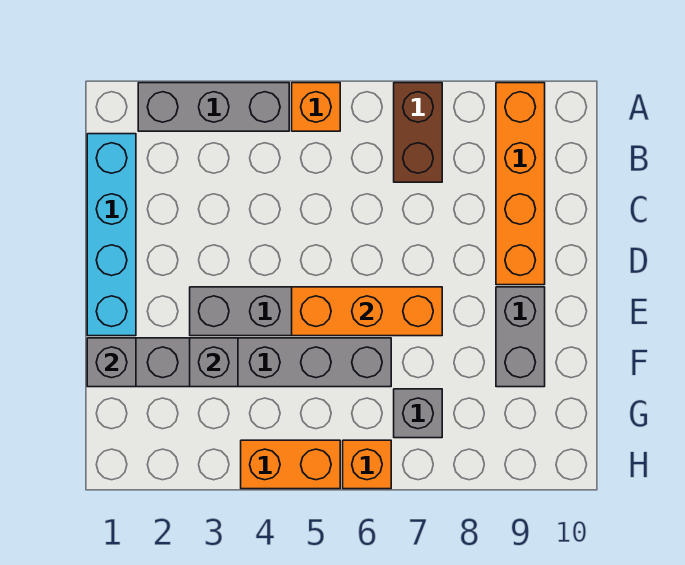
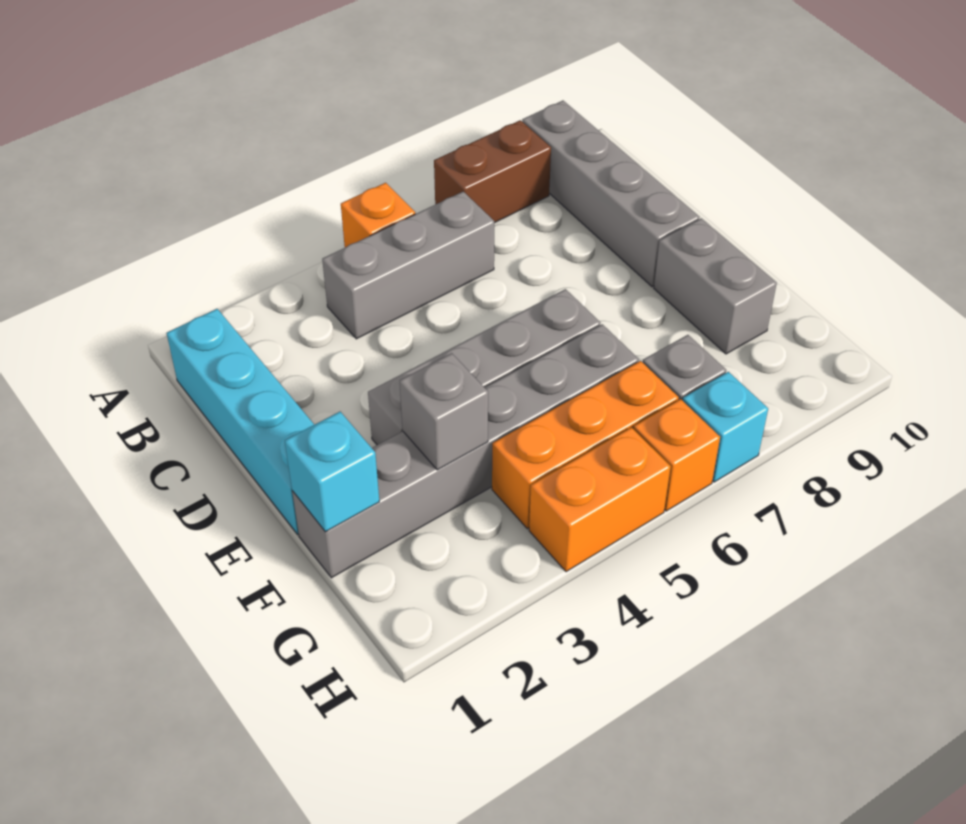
grey brick A2:A4 level 1 -> grey brick B4:B6 level 1
brown brick A7:B7 level 1 -> brown brick A7:A8 level 1
orange brick A9:D9 level 1 -> grey brick A9:D9 level 1
orange brick E5:E7 level 2 -> orange brick G4:G6 level 1
grey brick F1 level 2 -> cyan brick F1 level 2
none -> cyan brick H7 level 1

